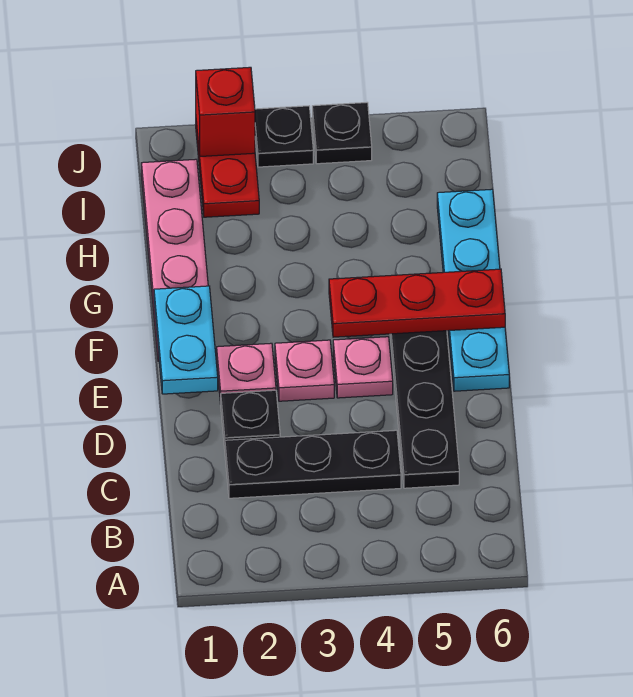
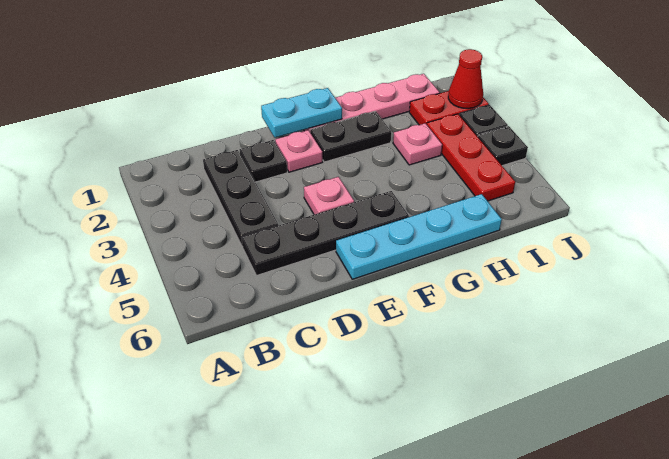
pink plate E3 level 1 -> pink plate H3 level 1
none -> black plate F2:G2 level 1
red plate F4:F6 level 2 -> red plate I3:I5 level 1
red brick J2 level 2 -> red cone J2 level 2

